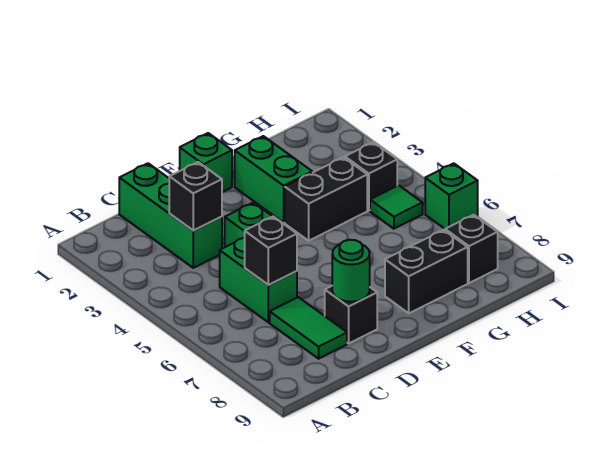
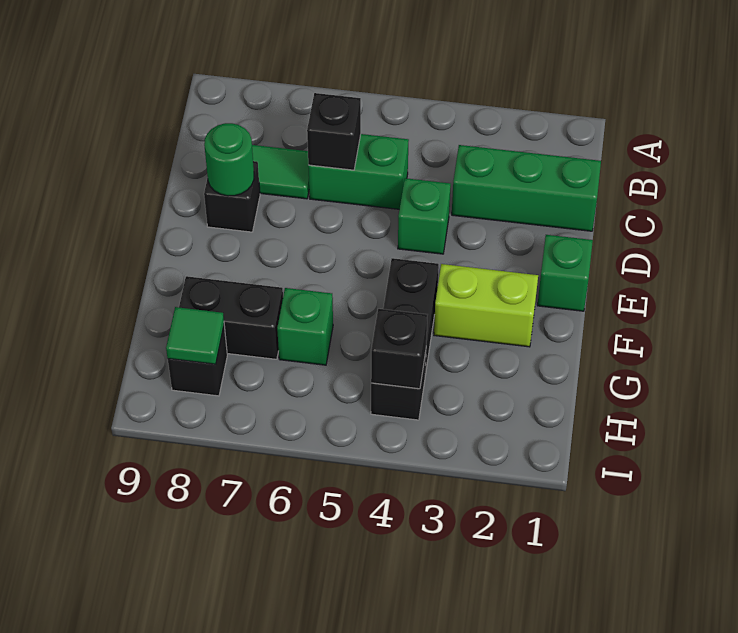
black brick C3 level 2 -> black brick H4 level 2
green brick F2:F3 level 1 -> lime brick F2:F3 level 1
black brick F8:G8 level 1 -> black brick G7:G8 level 1
green tile H5 level 1 -> green tile H8 level 2
green brick I6 level 1 -> green brick G6 level 1

